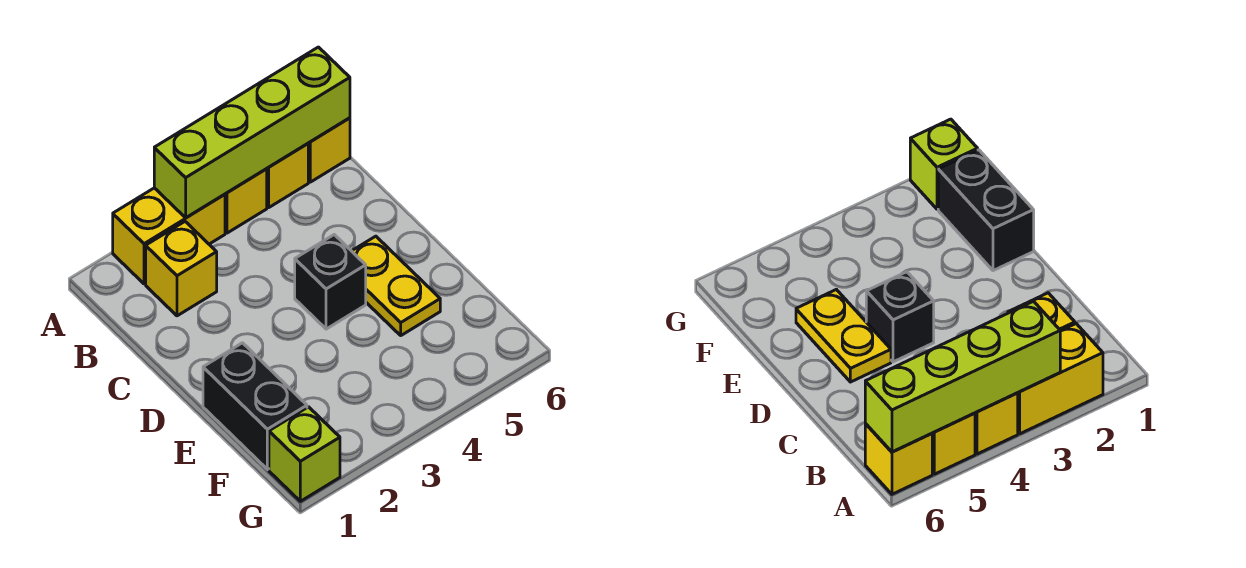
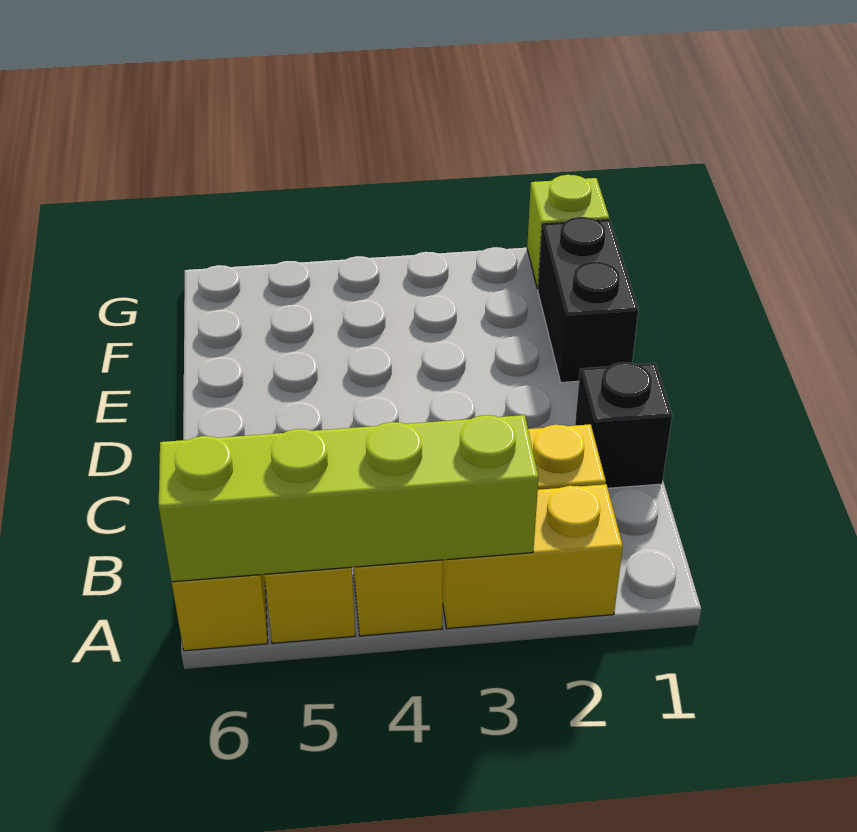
black brick D4 level 1 -> black brick C1 level 1
yellow plate D5:E5 level 1 -> none

